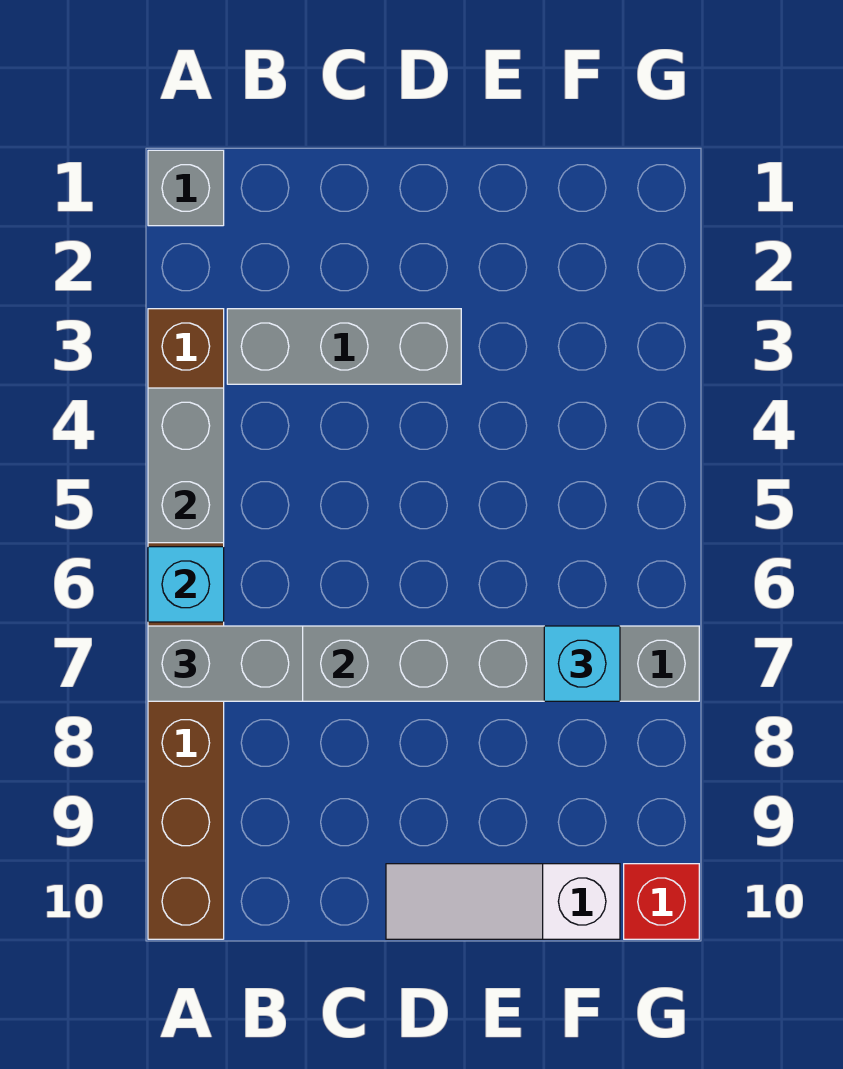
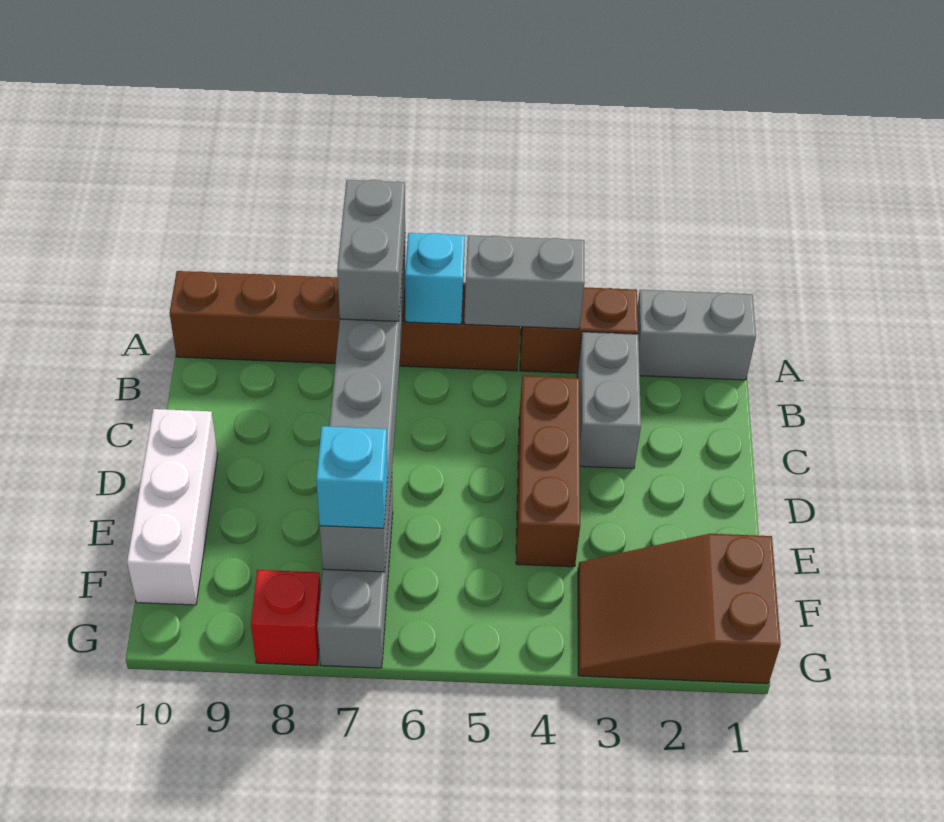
grey brick A1 level 1 -> grey brick A1:A2 level 1
grey brick B3:D3 level 1 -> grey brick B3:C3 level 1
none -> brown brick C4:E4 level 1
white slope D10:F10 level 1 top F -> white brick D10:F10 level 1
none -> brown slope F1:G3 level 1 top 1
red brick G10 level 1 -> red brick G8 level 1

